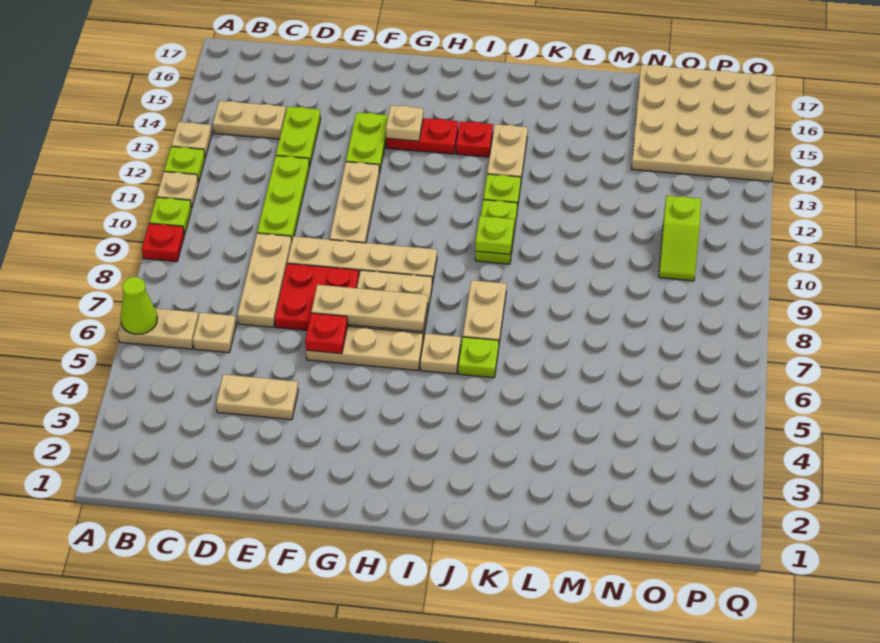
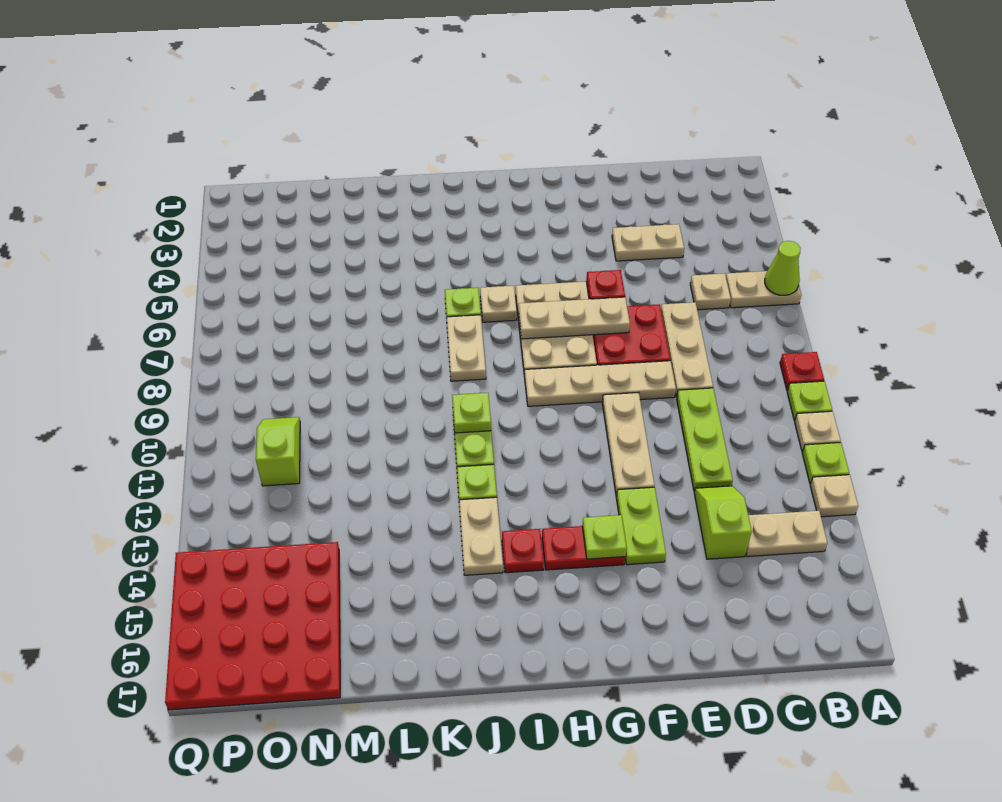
lime plate D13:D14 level 1 -> lime slope D13:D14 level 1 top 14
tan plate G14 level 2 -> lime plate G14 level 2
tan plate N14:Q17 level 1 -> red plate N14:Q17 level 1

